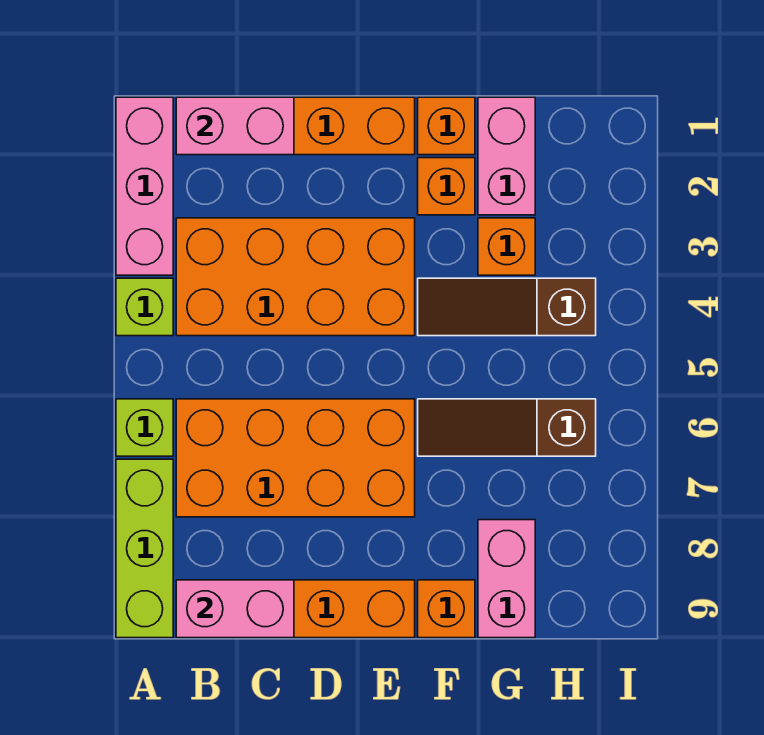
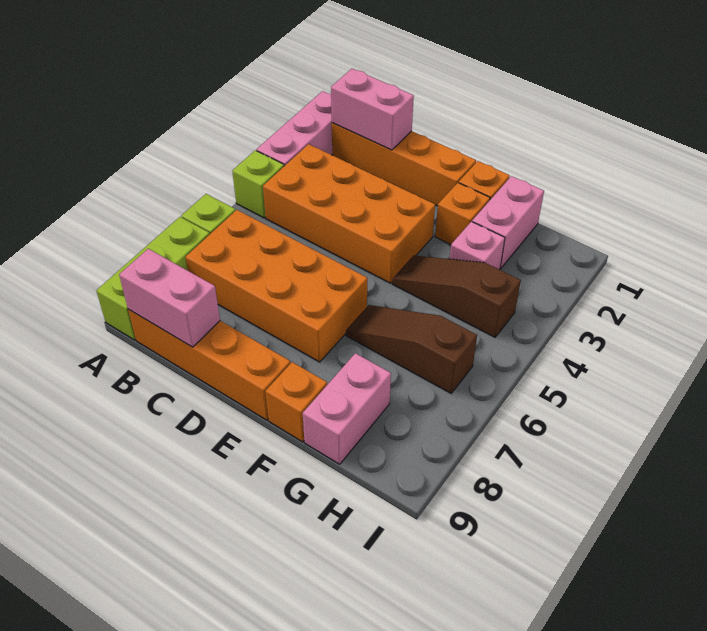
orange brick G3 level 1 -> pink brick G3 level 1

